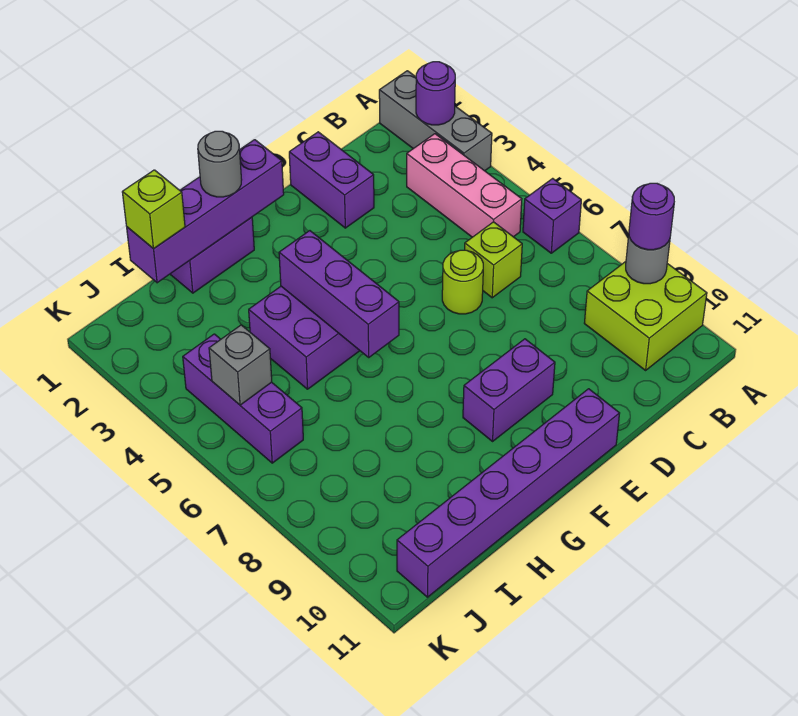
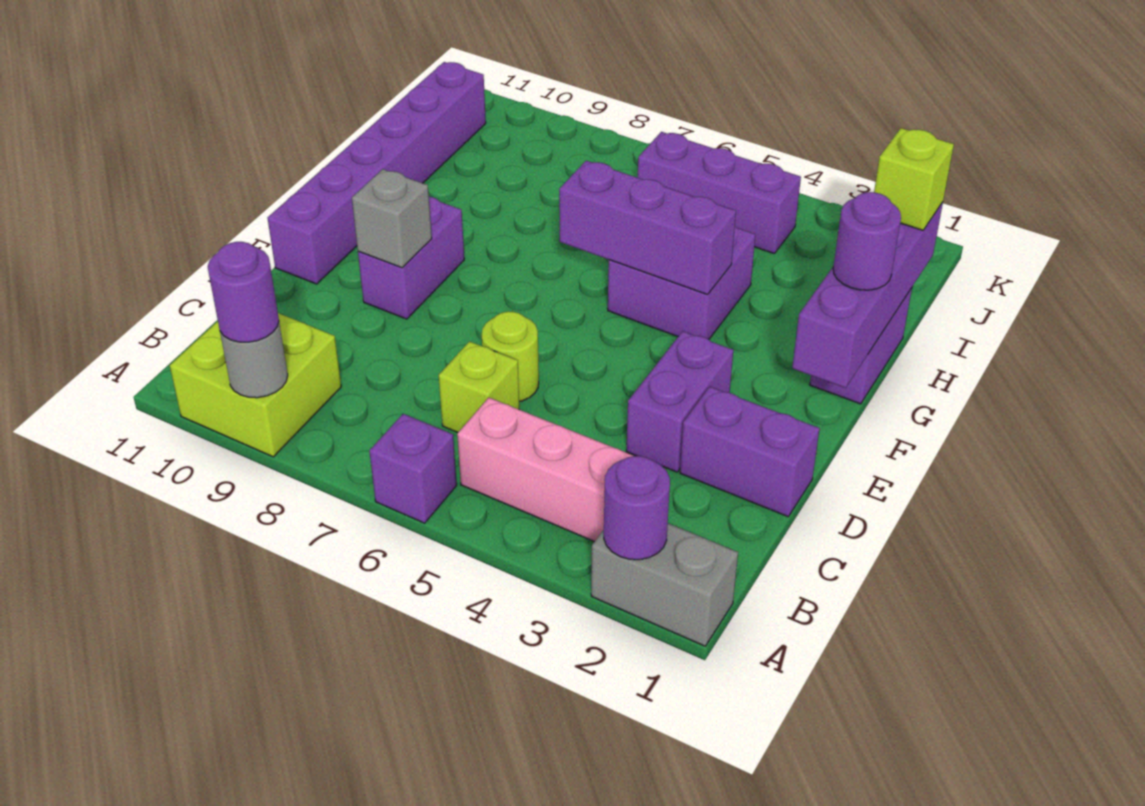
grey brick A1:A3 level 1 -> grey brick A1:A2 level 1
none -> purple brick D3:E3 level 1
grey round brick G1 level 3 -> purple round brick G1 level 3
grey brick J5 level 2 -> grey brick E9 level 2

